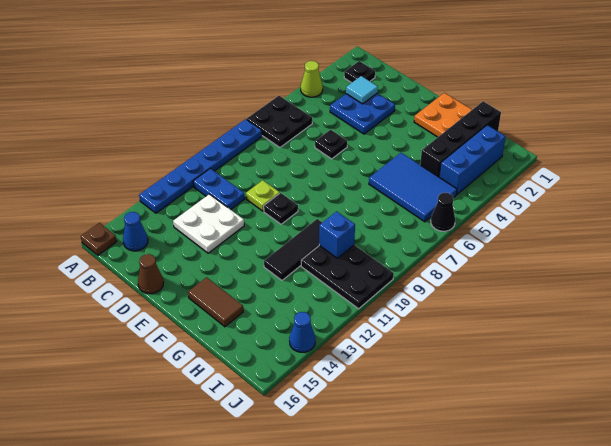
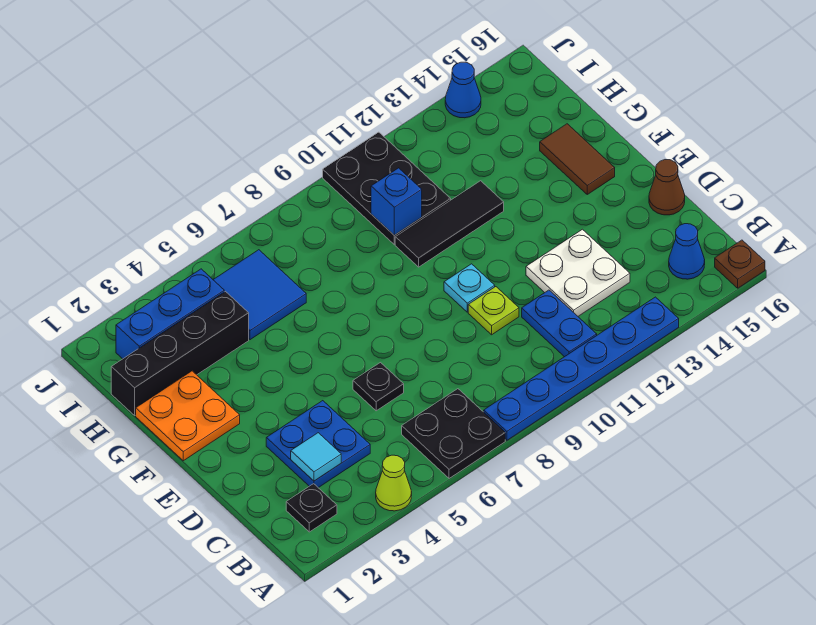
black plate E10 level 1 -> cyan plate E10 level 1
blue tile G5:I6 level 1 -> blue tile H5:I6 level 1
black cone J6 level 1 -> none

